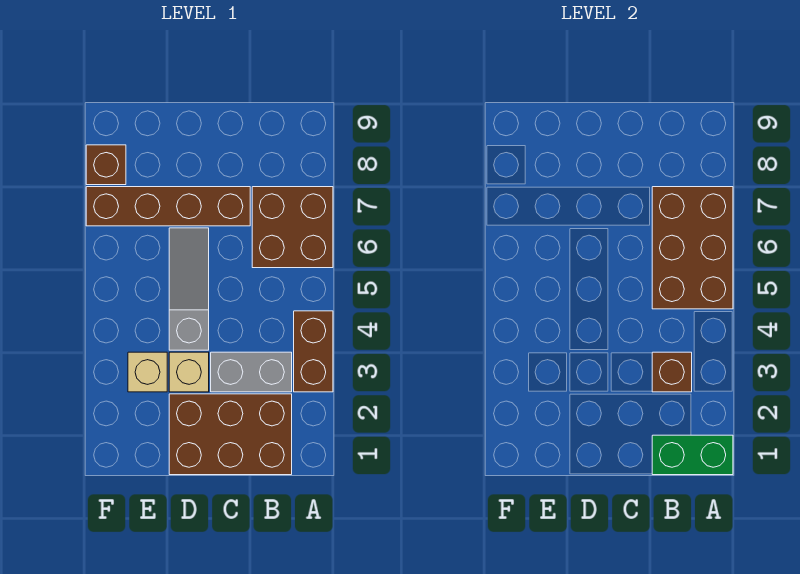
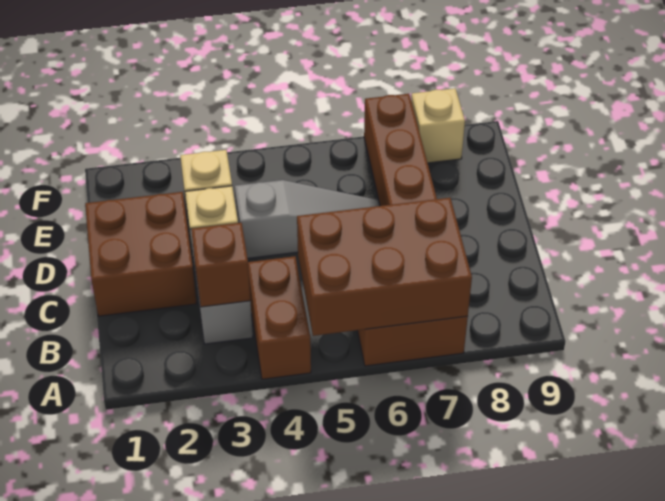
green brick A1:B1 level 2 -> none
brown brick A3:A4 level 1 -> brown brick A4:B4 level 1
brown brick B1:D2 level 1 -> brown brick C1:D2 level 1
brown brick F8 level 1 -> tan brick F8 level 1

